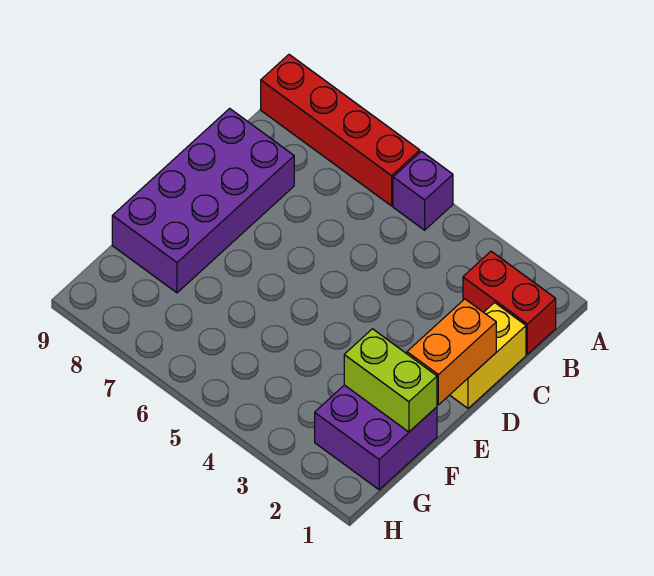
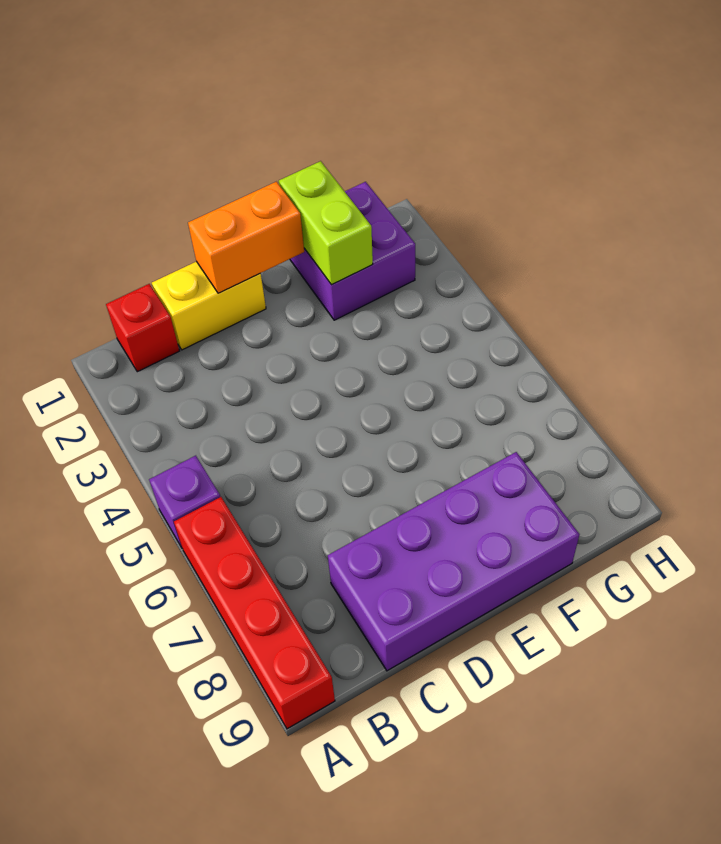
red brick B1:B2 level 1 -> red brick B1 level 1

